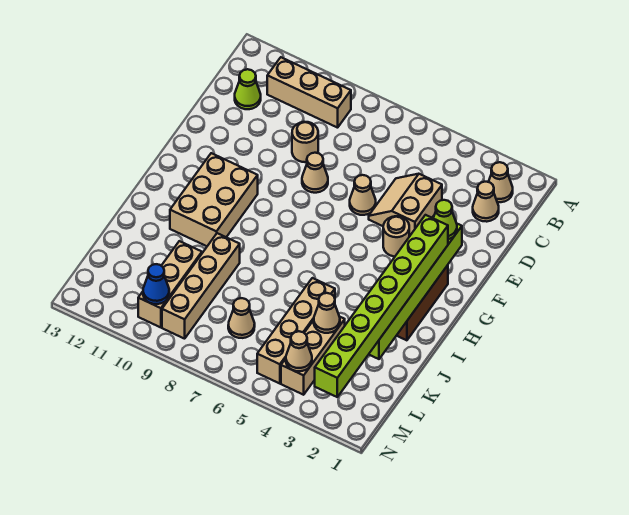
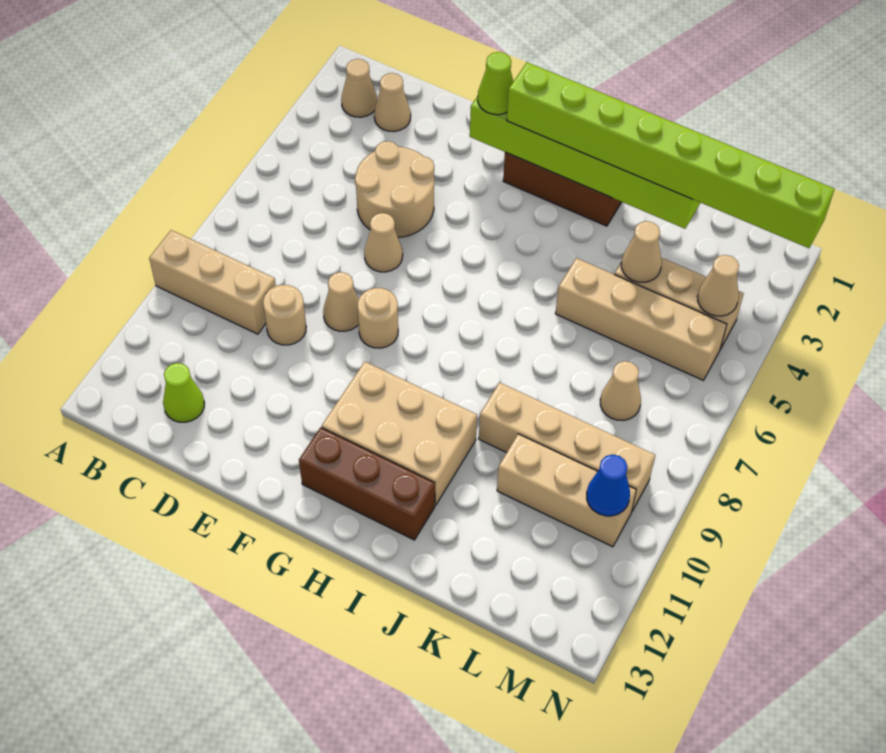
tan brick B9:B11 level 1 -> tan brick A9:C9 level 1
tan slope D4:E5 level 1 top 4 -> tan round brick D4:E5 level 1
tan round brick F4 level 1 -> tan round brick F8 level 1
none -> brown brick G12:I12 level 1

